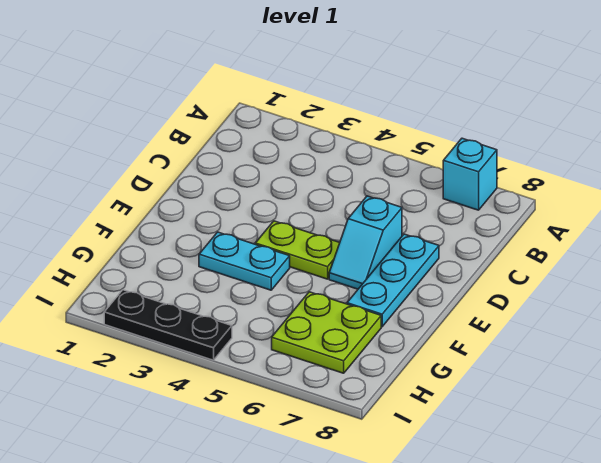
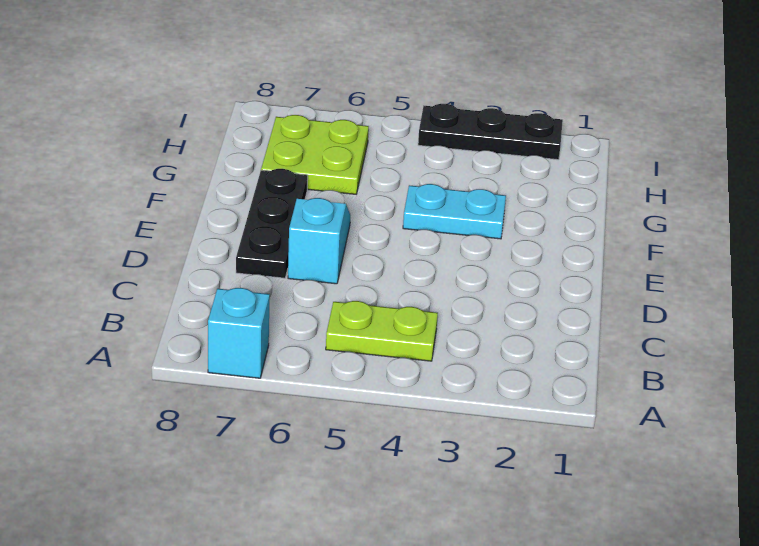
cyan plate D7:F7 level 1 -> black plate D7:F7 level 1
lime plate E4:E5 level 1 -> lime plate B4:B5 level 1

